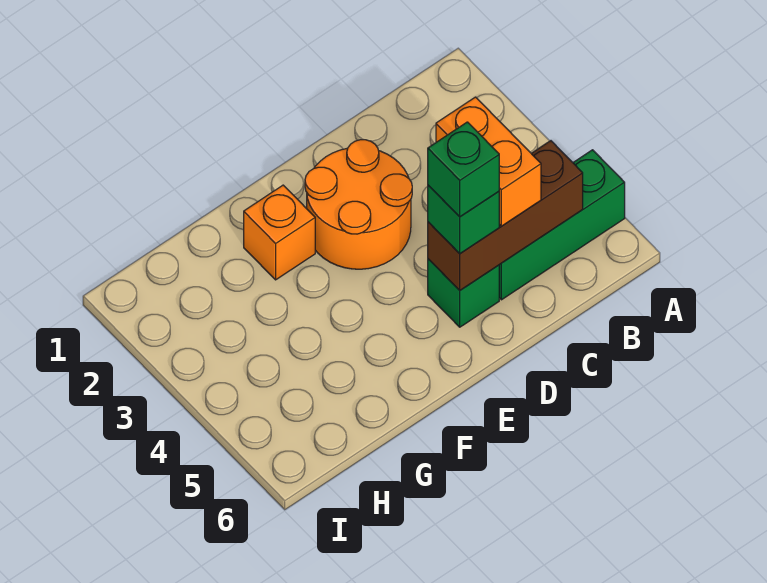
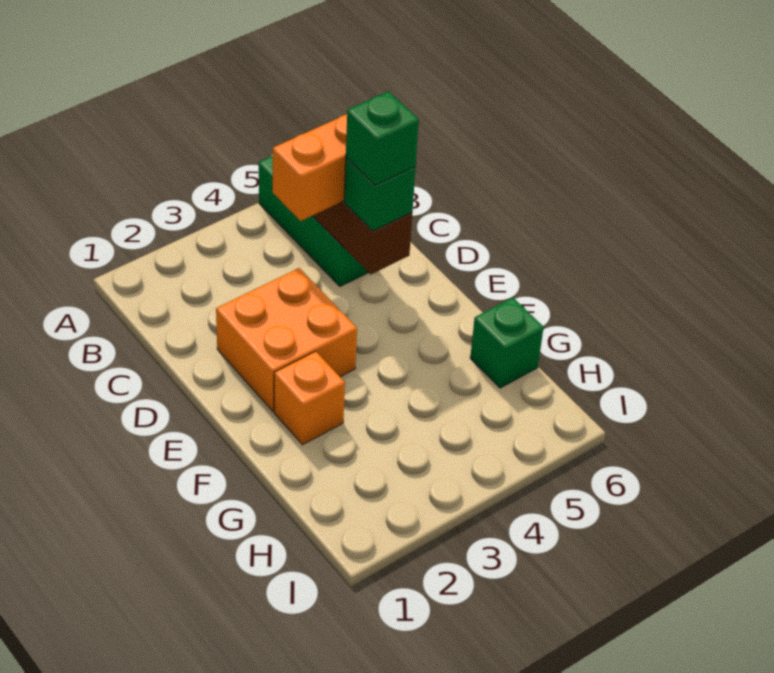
orange round brick D2:E3 level 1 -> orange brick D2:E3 level 1
green brick D5 level 1 -> green brick G6 level 1

